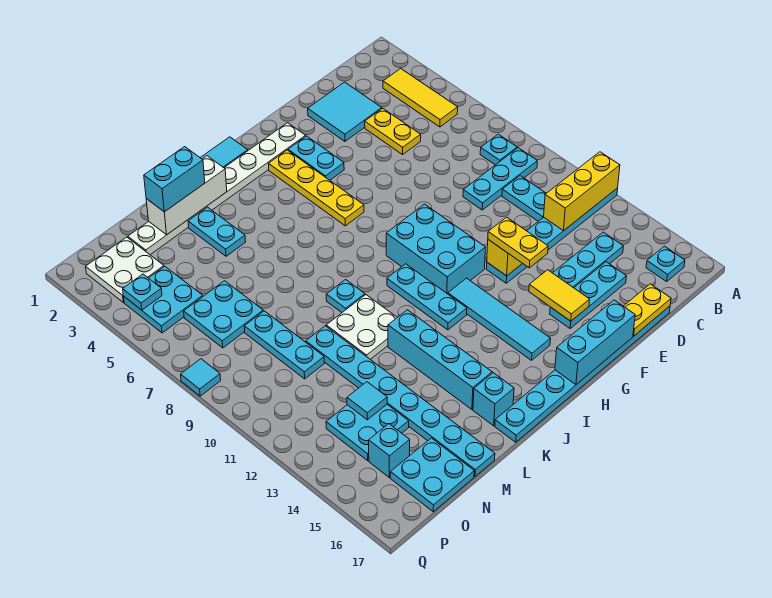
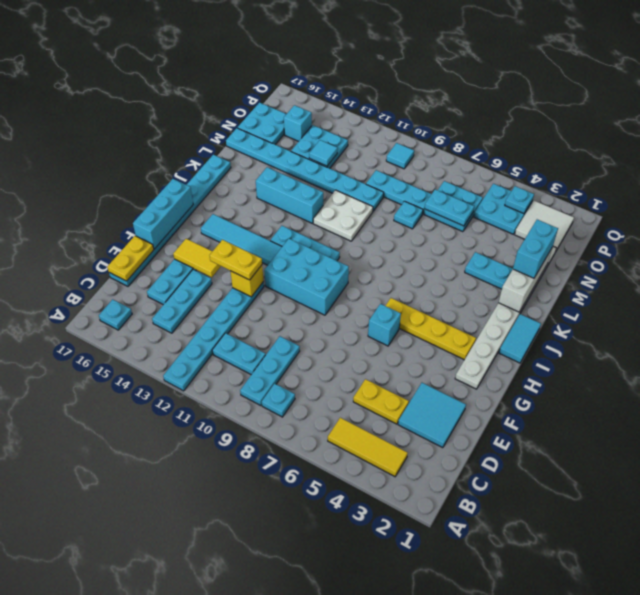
yellow brick A12:C12 level 2 -> none
cyan plate G3:G4 level 1 -> cyan plate N6:N7 level 2
cyan plate K9 level 1 -> cyan plate M8 level 1
cyan brick K12:K15 level 1 -> cyan brick K12:K14 level 1
cyan brick K16 level 1 -> cyan brick G6 level 1
white plate O2:P3 level 1 -> white tile O2:P3 level 1
cyan tile Q8 level 1 -> cyan tile P10 level 1

